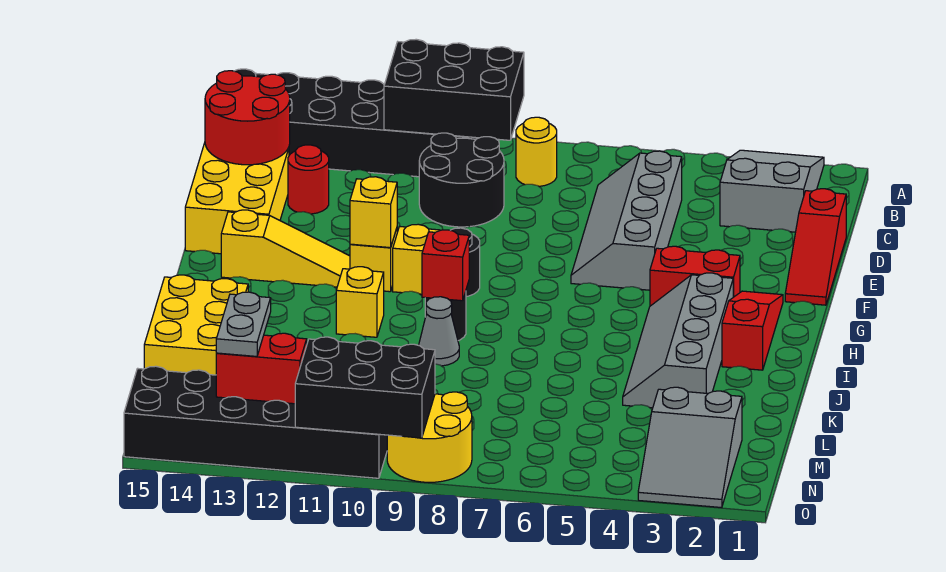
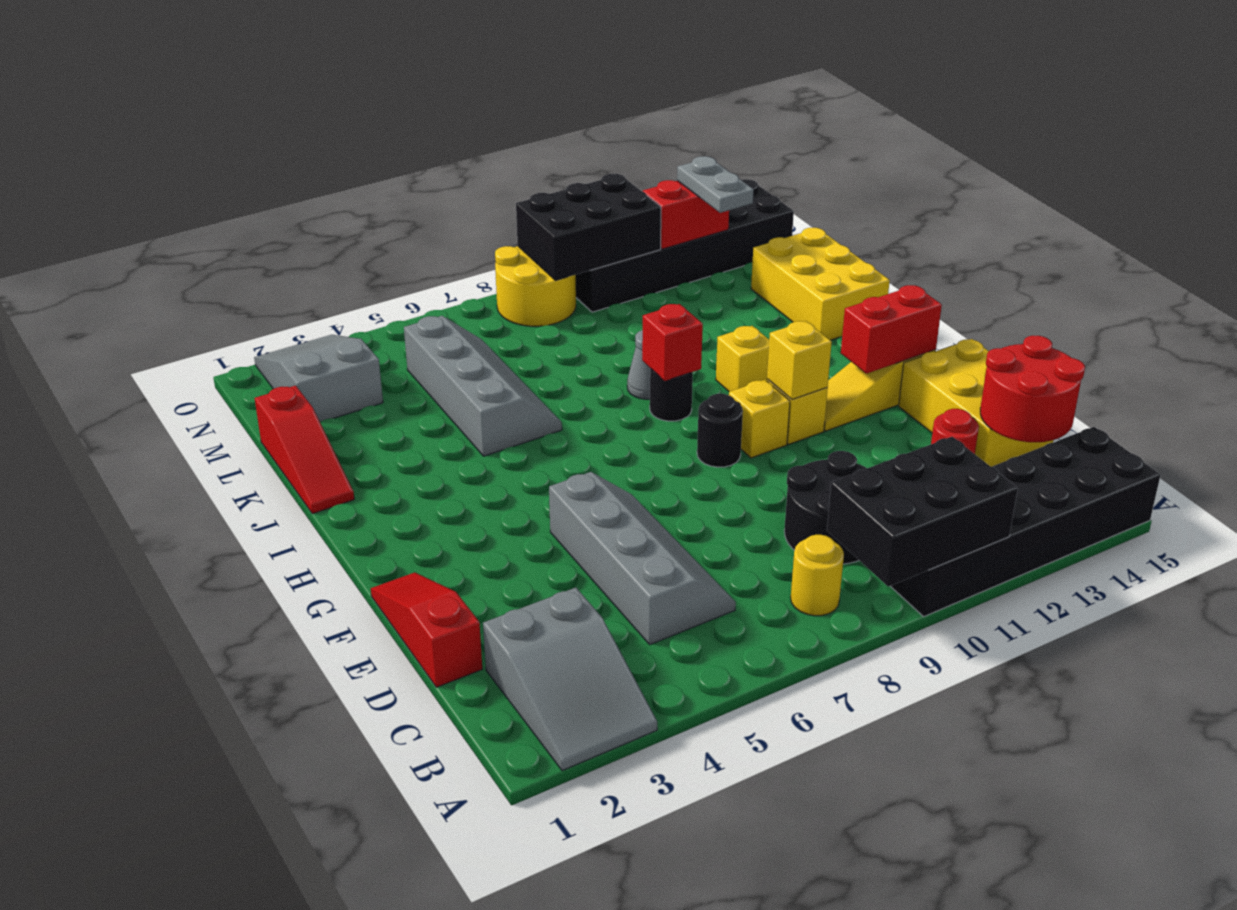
red slope G2:I2 level 1 top I -> red slope J1:L1 level 1 top L
red brick G3:G4 level 1 -> red brick G13:G14 level 2
grey slope H3:K4 level 1 top 3 -> grey slope J5:M6 level 1 top 5

